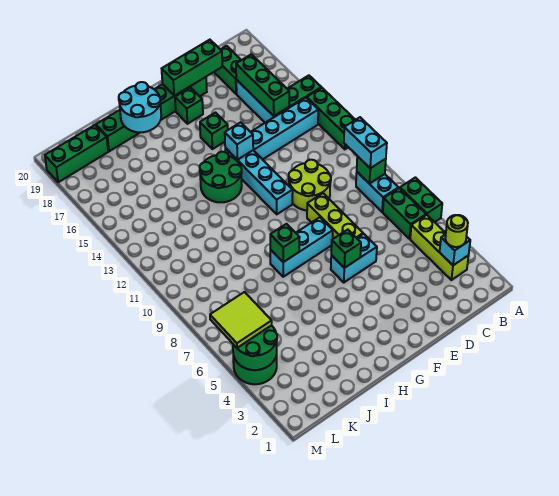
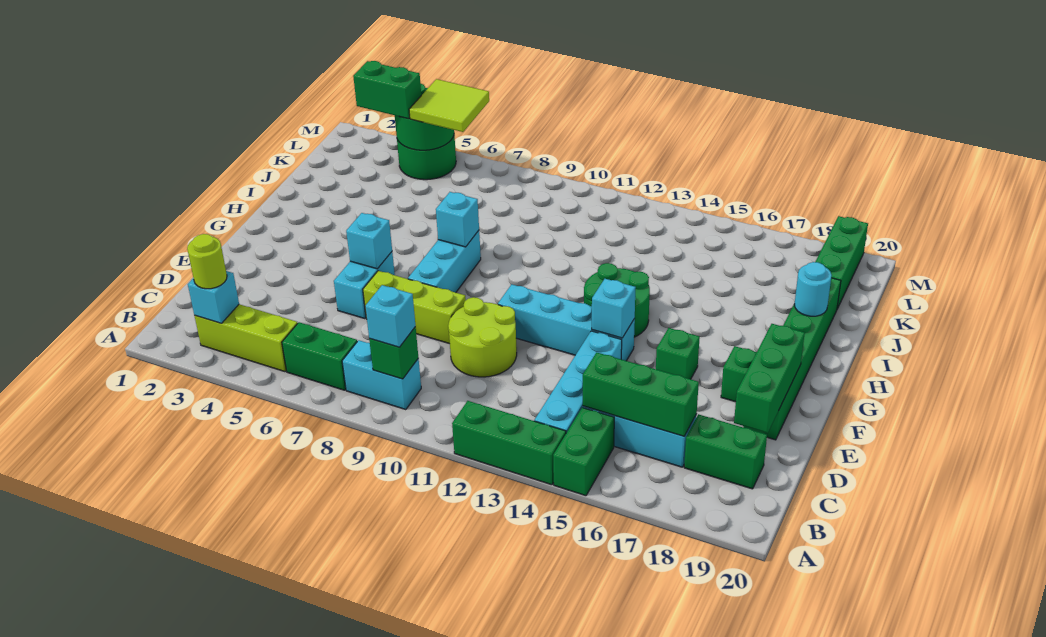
green brick A6:A7 level 1 -> green brick L3:L4 level 3
cyan brick B9:B10 level 3 -> cyan brick B9 level 3
green brick F6 level 2 -> cyan brick F6 level 2
green brick H8 level 2 -> cyan brick H8 level 2
cyan round brick H18:I19 level 2 -> cyan round brick I19 level 2

